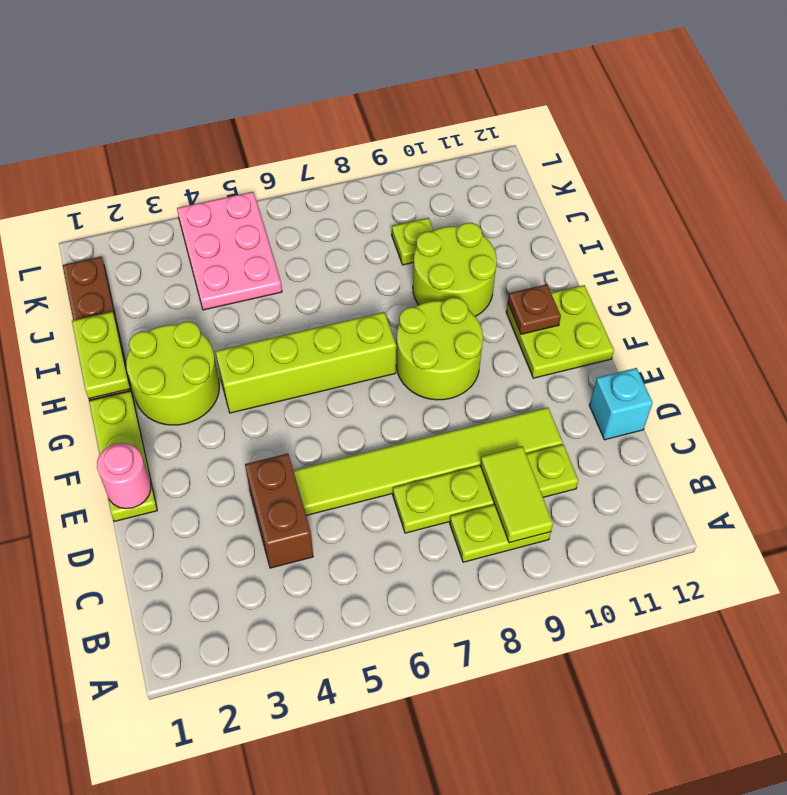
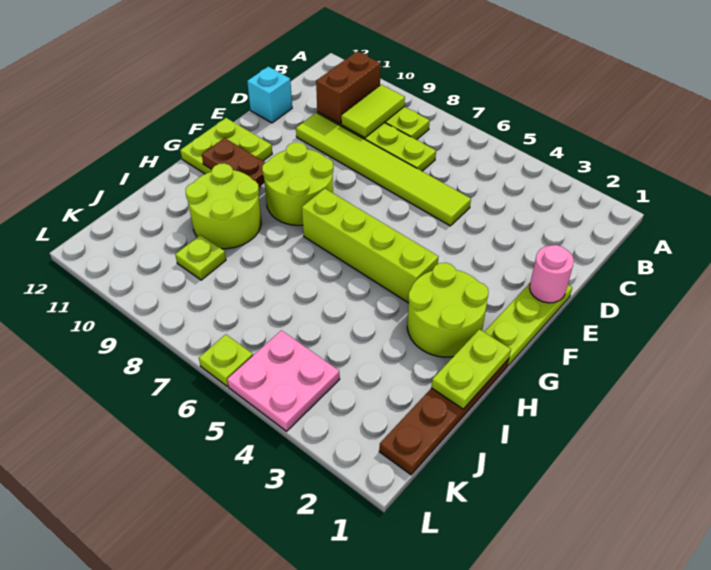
brown brick C4:D4 level 1 -> brown brick B10:C10 level 2
brown plate G11 level 2 -> brown plate G10:G11 level 2
pink plate J4:L5 level 1 -> pink plate K4:L5 level 1
none -> lime plate L6 level 1

